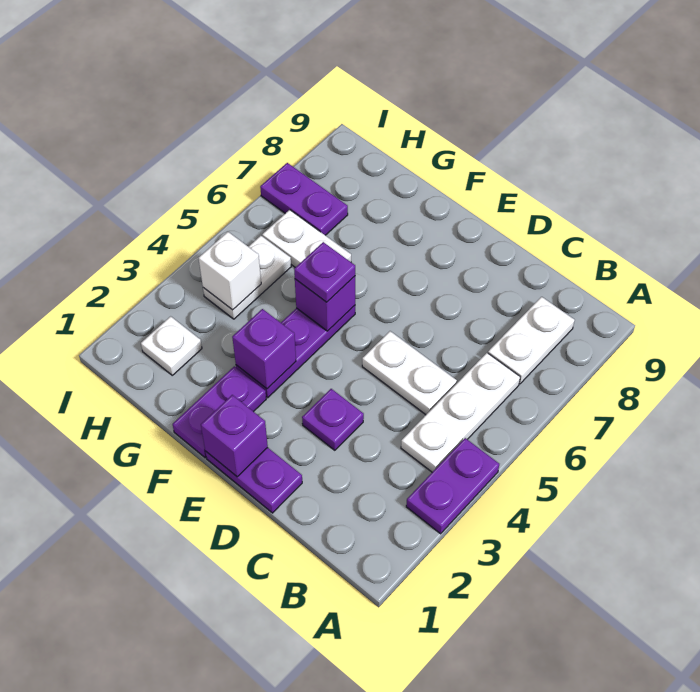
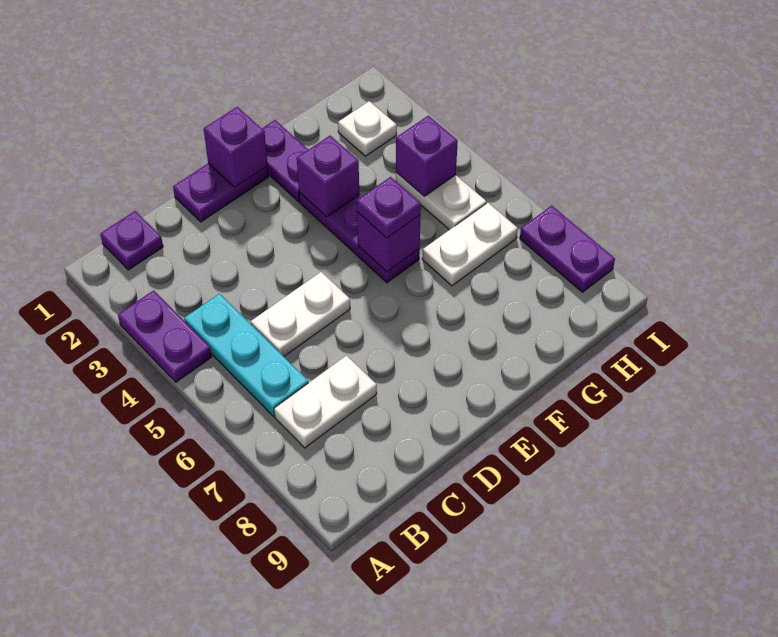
white plate B4:B6 level 1 -> cyan plate B4:B6 level 1
white plate B7:B8 level 1 -> white plate B7:C7 level 1
purple plate D3 level 1 -> purple plate B1 level 1
white brick H4 level 2 -> purple brick H4 level 2
purple plate H7:I7 level 1 -> purple plate I7:I8 level 1

